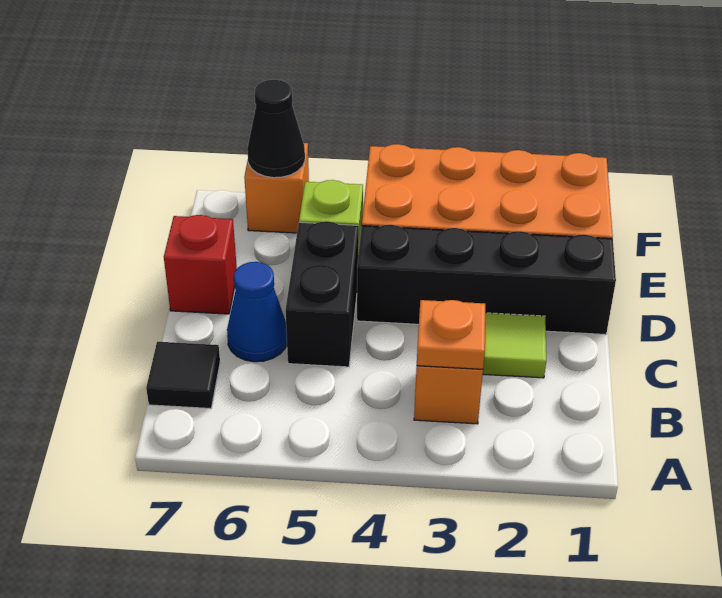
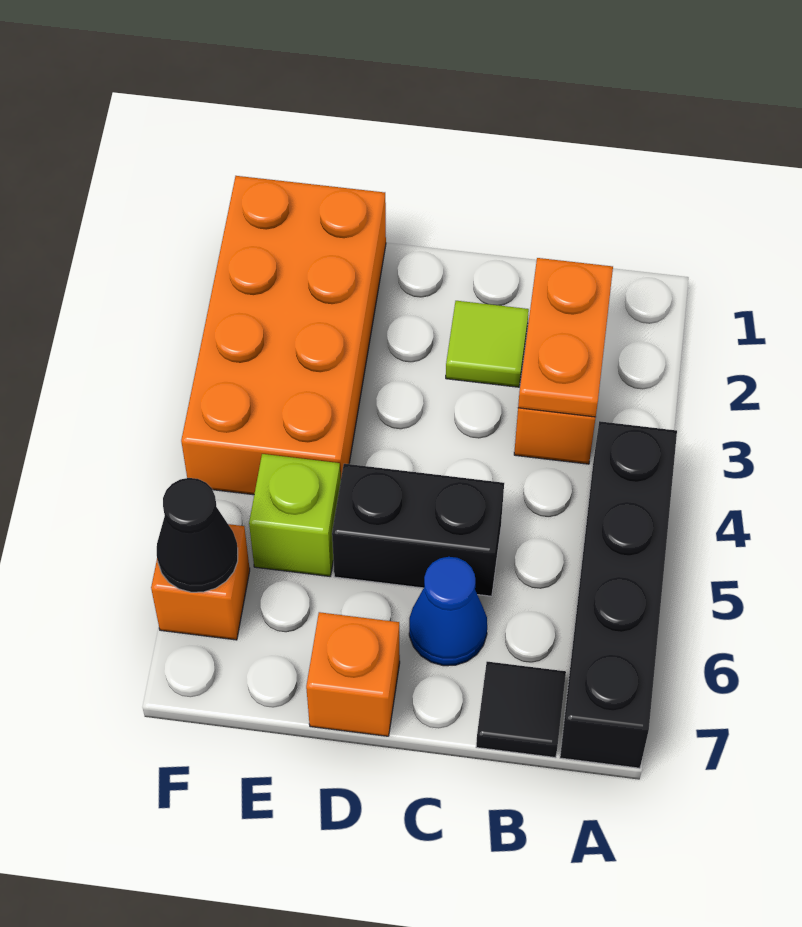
orange plate B3 level 2 -> orange plate B2:B3 level 2
black brick D1:D4 level 1 -> black brick A4:A7 level 1
red brick D7 level 1 -> orange brick D7 level 1

